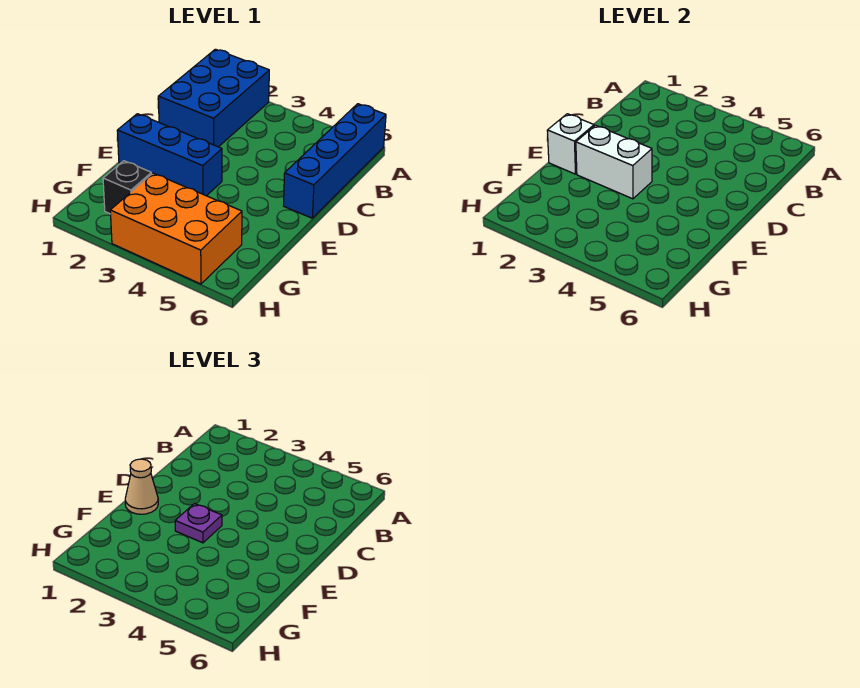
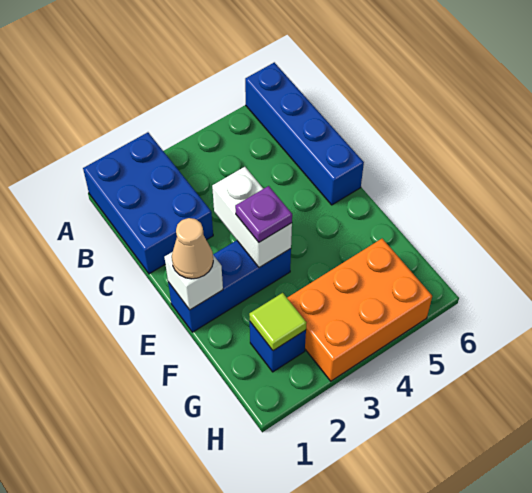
white brick E2:E3 level 2 -> white brick D3:E3 level 2
black brick G2 level 1 -> blue brick G2 level 1
none -> lime tile G2 level 2

